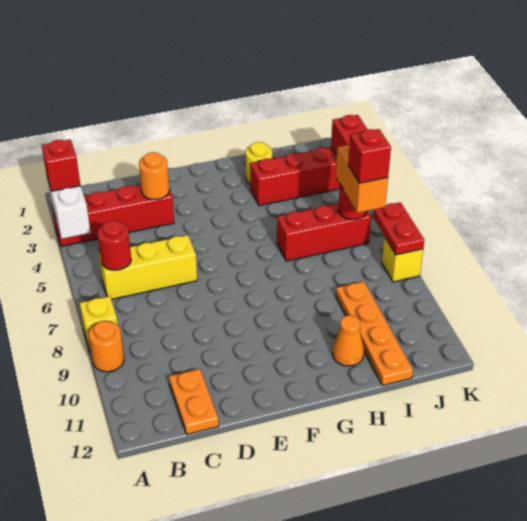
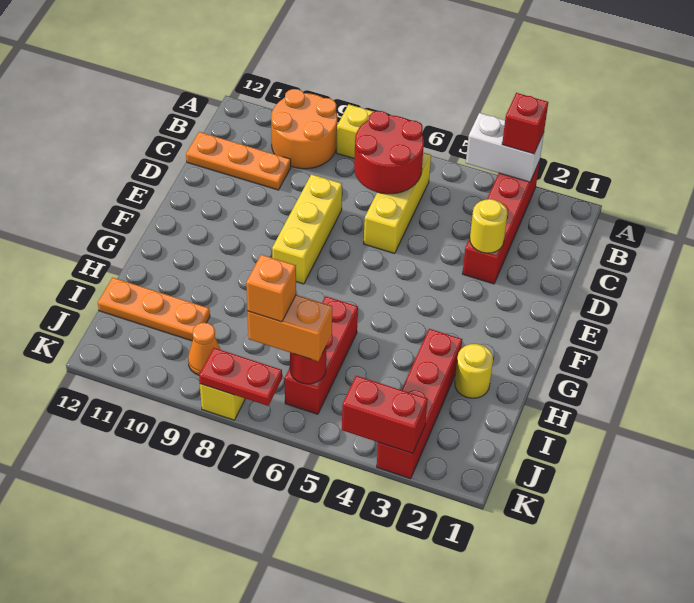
orange round brick A9 level 1 -> orange round brick A9:B10 level 1
red round brick B6 level 2 -> red round brick B6:C7 level 2
orange plate C11:C12 level 1 -> orange plate C10:C12 level 1
orange round brick D3 level 2 -> yellow round brick D3 level 2
none -> yellow brick D8:F8 level 1
orange cone H11 level 1 -> orange cone J9 level 1
orange plate I9:I12 level 1 -> orange plate I10:I12 level 1
red brick J7 level 4 -> orange brick J7 level 4

